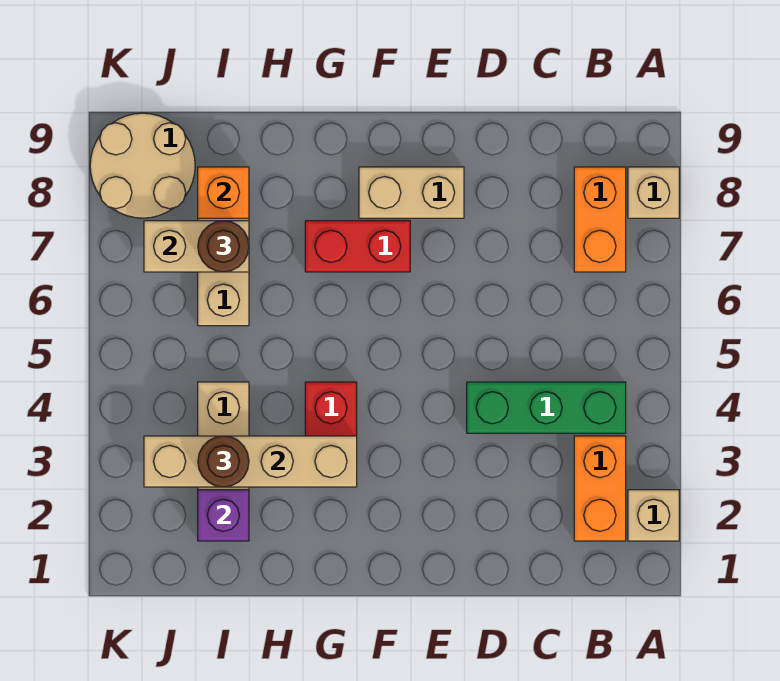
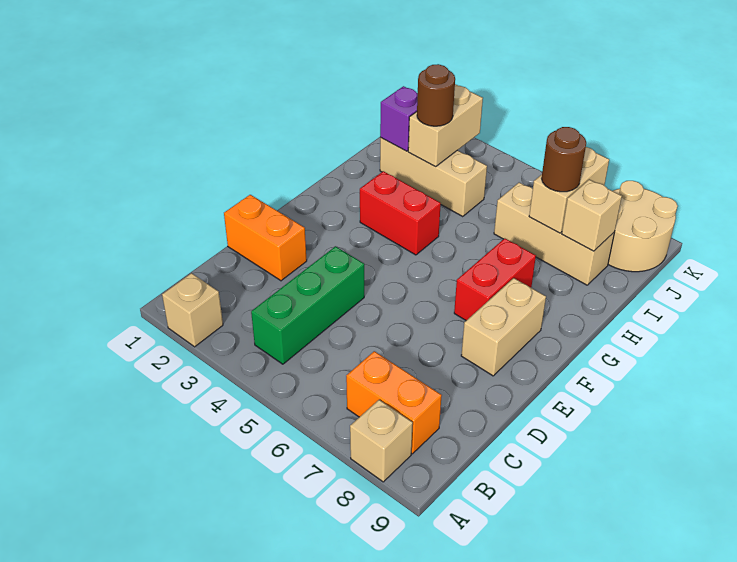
orange brick B2:B3 level 1 -> orange brick D1:D2 level 1
tan brick G3:J3 level 2 -> tan brick I3:J3 level 2
orange brick I8 level 2 -> tan brick I8 level 2

